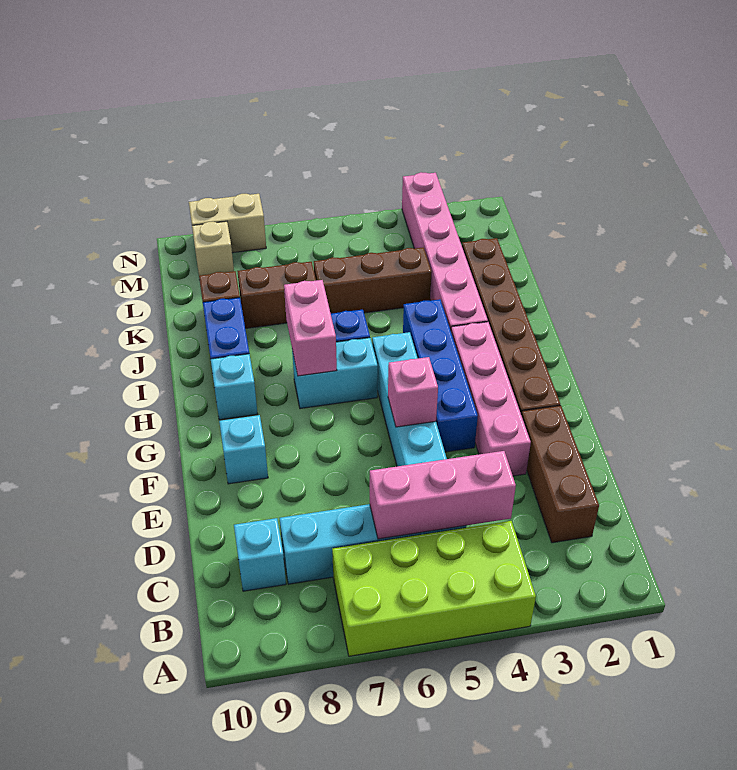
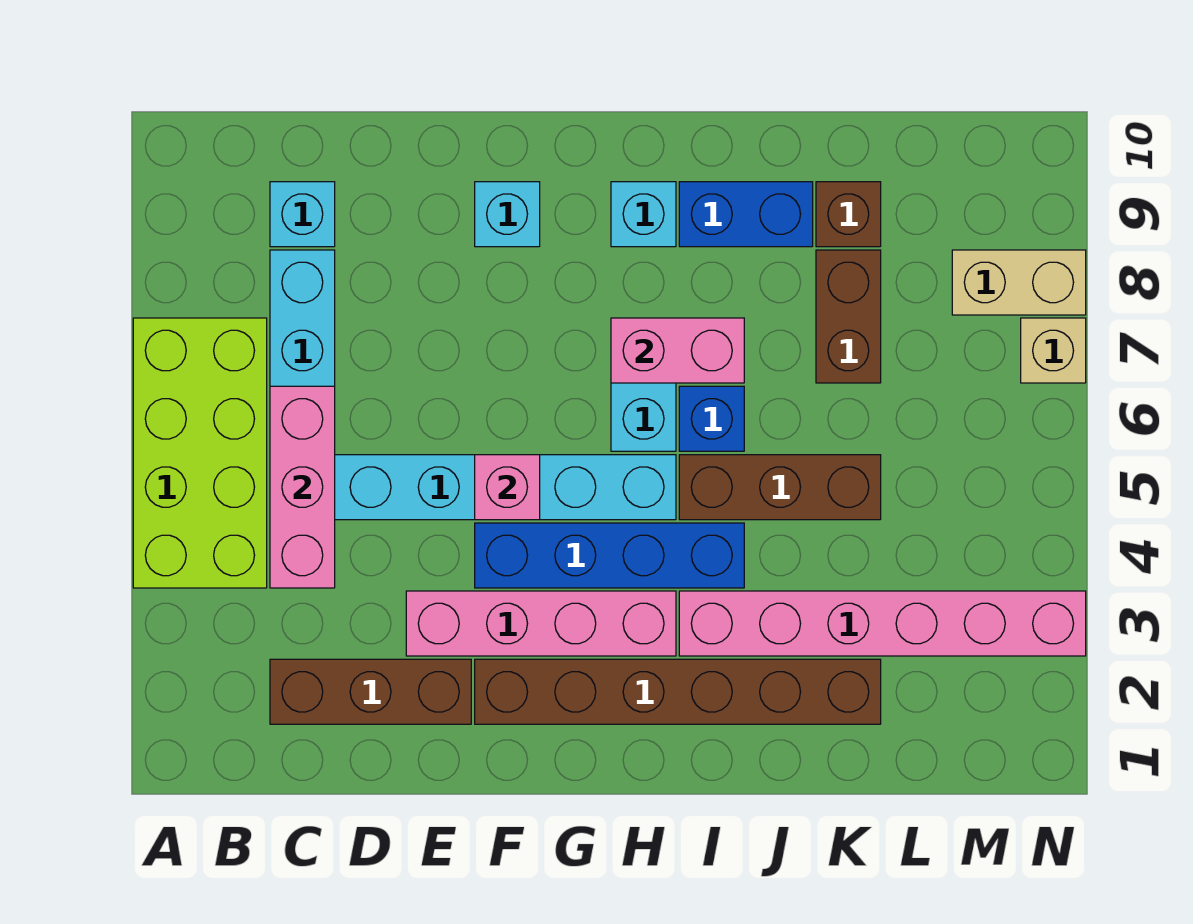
brown brick K4:K6 level 1 -> brown brick I5:K5 level 1
tan brick M9 level 1 -> tan brick N7 level 1
tan brick N8:N9 level 1 -> tan brick M8:N8 level 1

